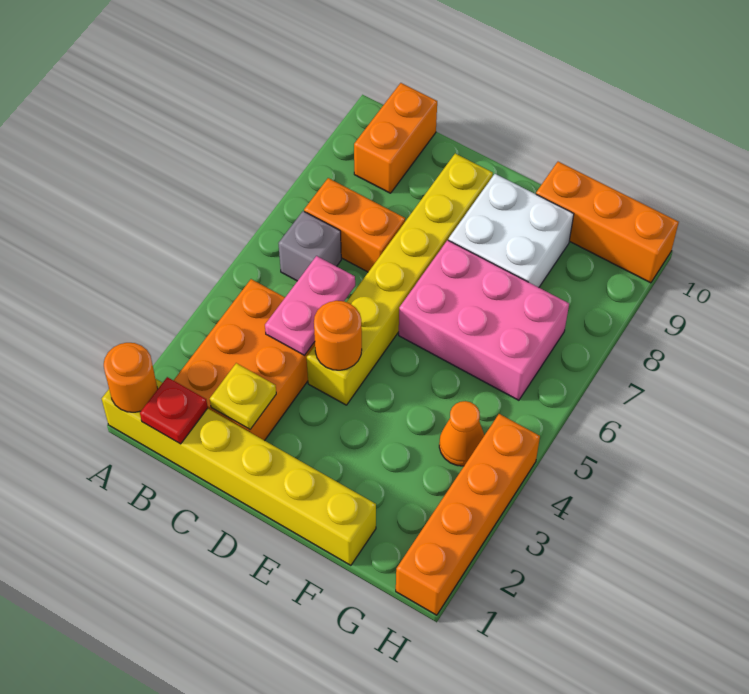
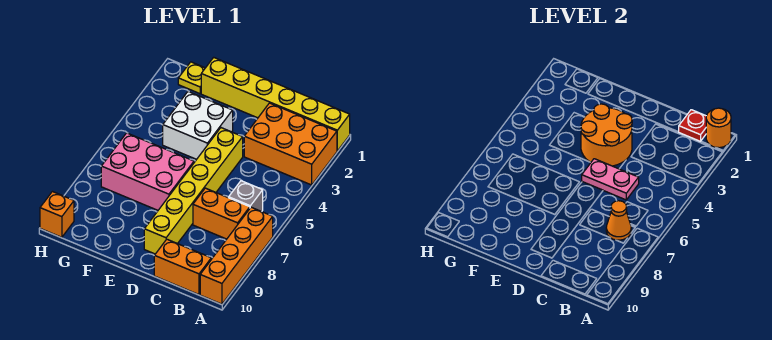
orange brick B2:C4 level 1 -> orange brick A2:C3 level 1
orange brick B9:B10 level 1 -> orange brick B10:C10 level 1
yellow plate C2 level 2 -> yellow plate G1 level 1
pink plate C4:C5 level 2 -> pink plate C5:D5 level 2
orange round brick D4 level 2 -> orange round brick D3:E4 level 2
white brick E8:F9 level 1 -> white brick E3:F4 level 1
orange brick F10:H10 level 1 -> orange brick H10 level 1
orange cone G4 level 1 -> orange cone B7 level 2
orange brick H1:H4 level 1 -> orange brick A7:A10 level 1

